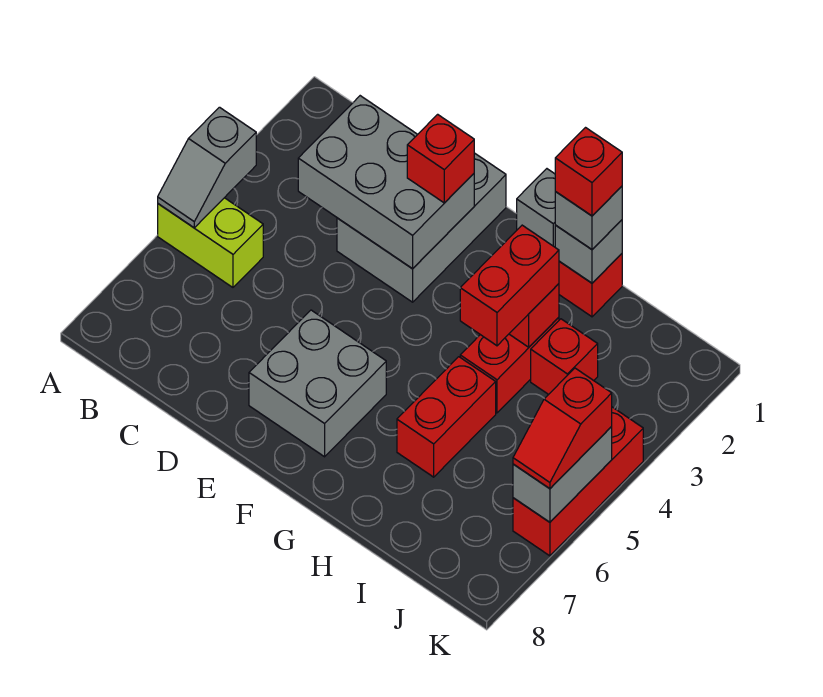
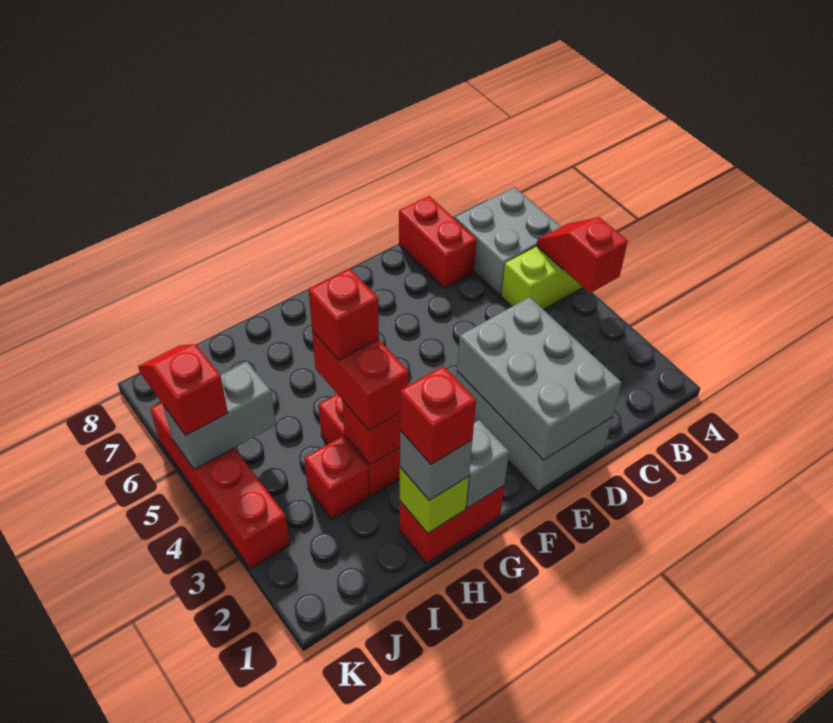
grey slope A4:A5 level 2 top 4 -> red slope A4:A5 level 2 top 4
grey brick C2:E3 level 2 -> grey brick D1:E3 level 2
red brick E2 level 3 -> red brick H4 level 4
grey brick E6:F7 level 1 -> grey brick A6:B7 level 1
grey brick H1 level 2 -> lime brick H1 level 2
red brick H5:H6 level 1 -> red brick C7:C8 level 1
red brick K4:K6 level 1 -> red brick K3:K6 level 1
grey brick K5:K6 level 2 -> grey brick J5:K5 level 2

